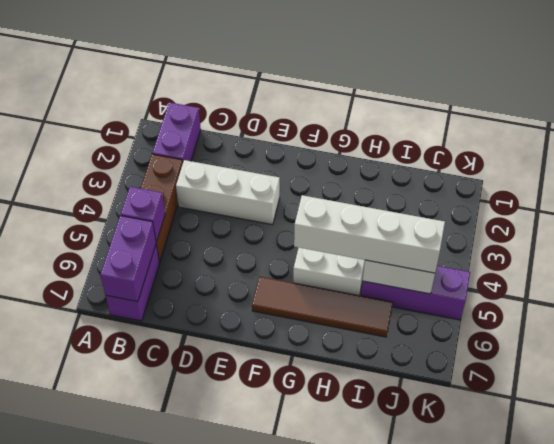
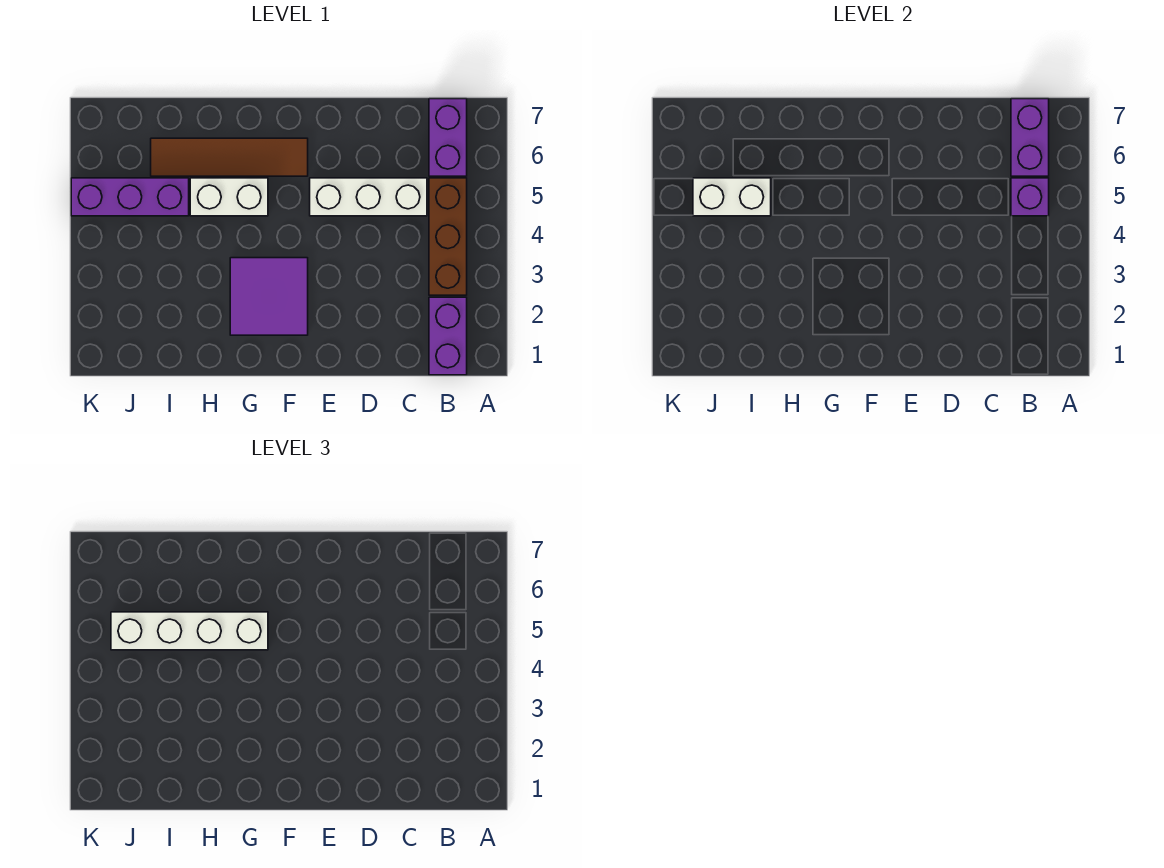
white brick C3:E3 level 1 -> white brick C5:E5 level 1
none -> purple tile F2:G3 level 1

